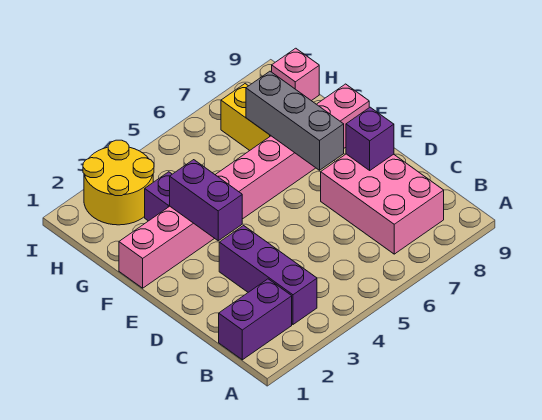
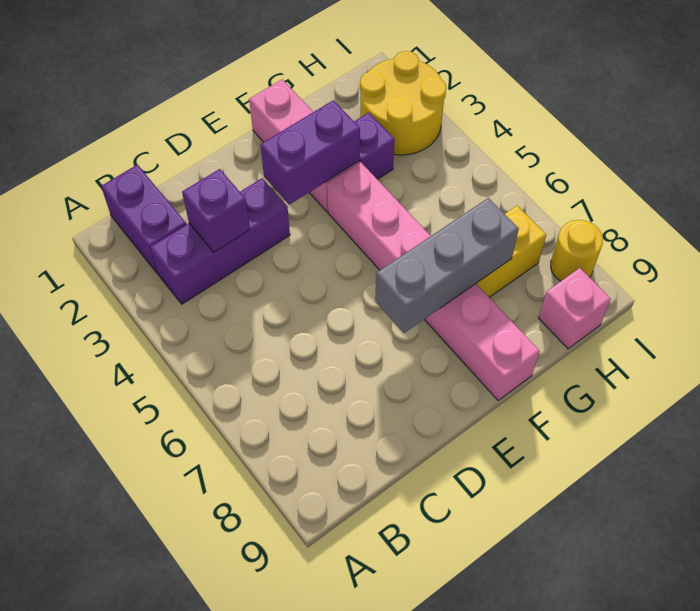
pink brick B7:D8 level 1 -> none
purple brick D8 level 2 -> purple brick C3 level 2
none -> yellow round brick I8 level 1

